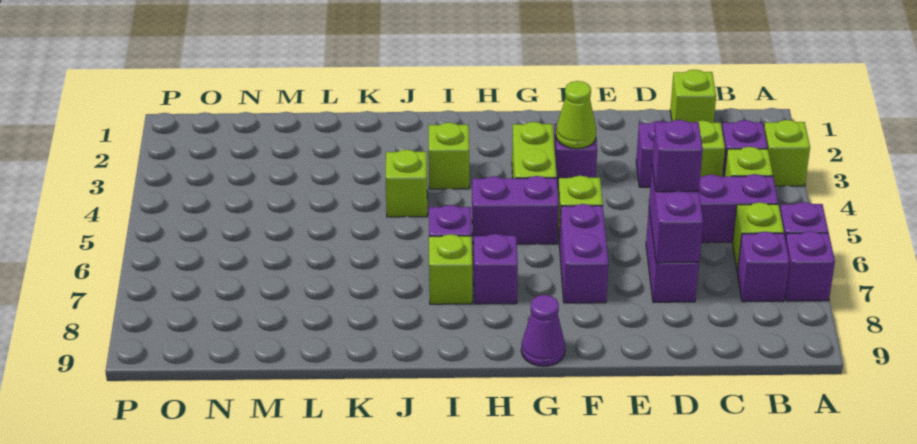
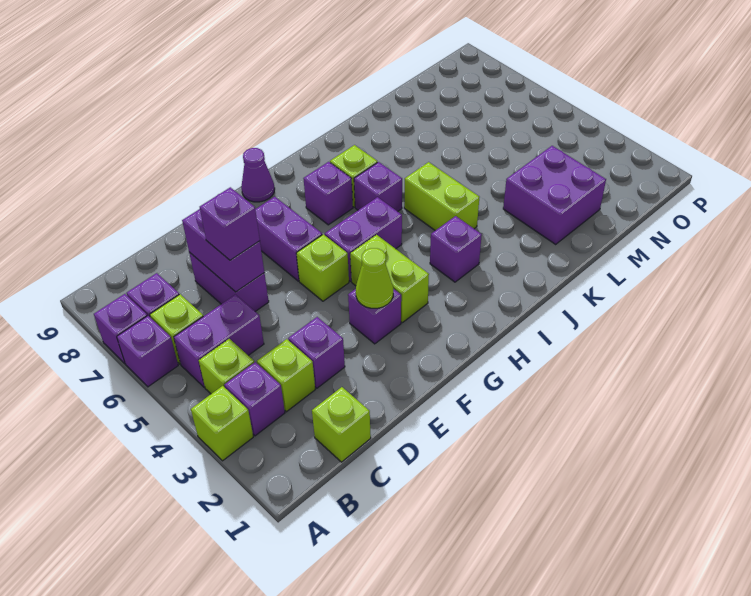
lime brick I3 level 1 -> purple brick I3 level 1
lime brick J4 level 1 -> lime brick J4:J5 level 1
none -> purple brick L2:M3 level 1

